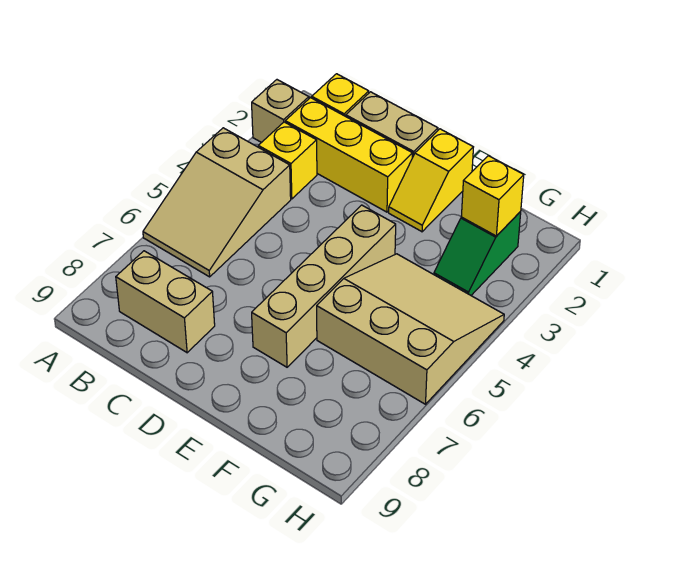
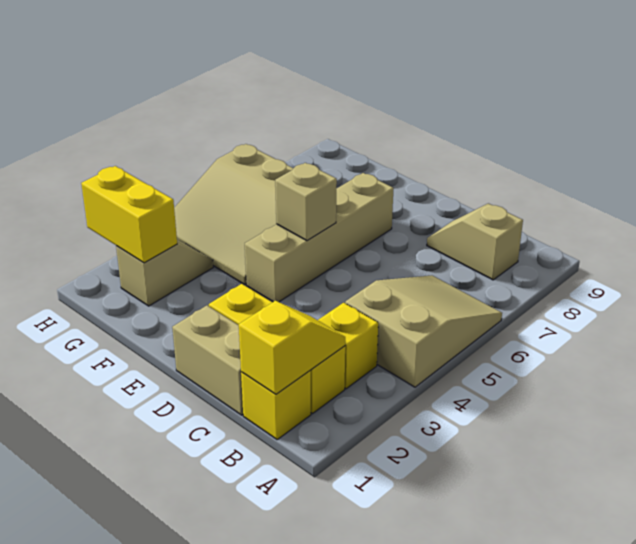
tan brick A2 level 1 -> tan brick E5 level 2
tan brick B8:C8 level 1 -> tan slope B8:C8 level 1 top B
yellow slope E1:E2 level 1 top 1 -> yellow slope B1:B2 level 2 top 1
green slope G2:G3 level 1 top 2 -> tan slope G2:G3 level 1 top 2
yellow brick G2 level 2 -> yellow brick G2:H2 level 2

